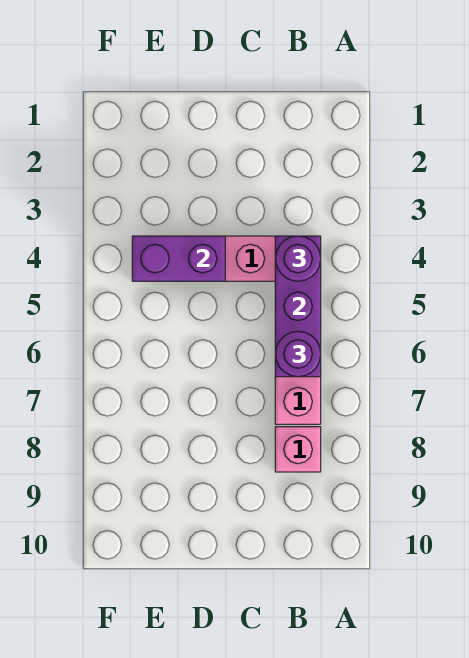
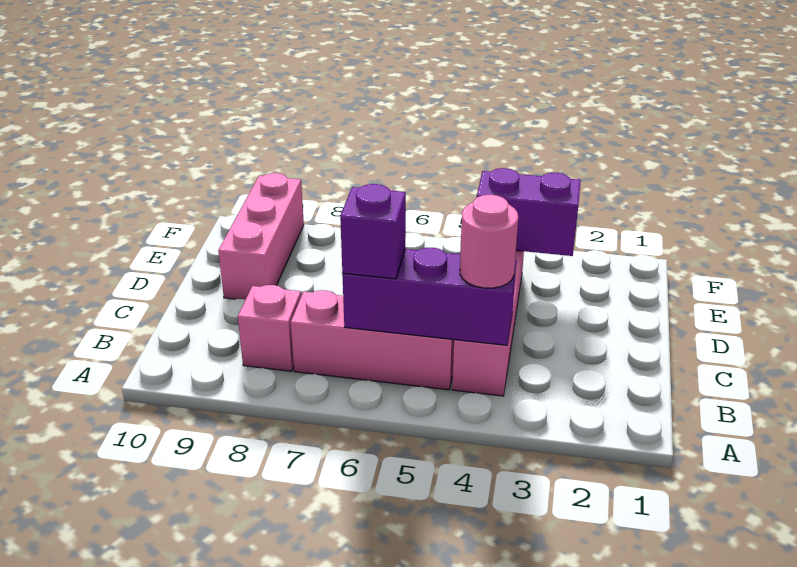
purple round brick B4 level 3 -> pink round brick B4 level 3
purple round brick B6 level 3 -> purple brick B6 level 3
purple brick D4:E4 level 2 -> purple brick E3:E4 level 2
none -> pink brick D9:F9 level 1

